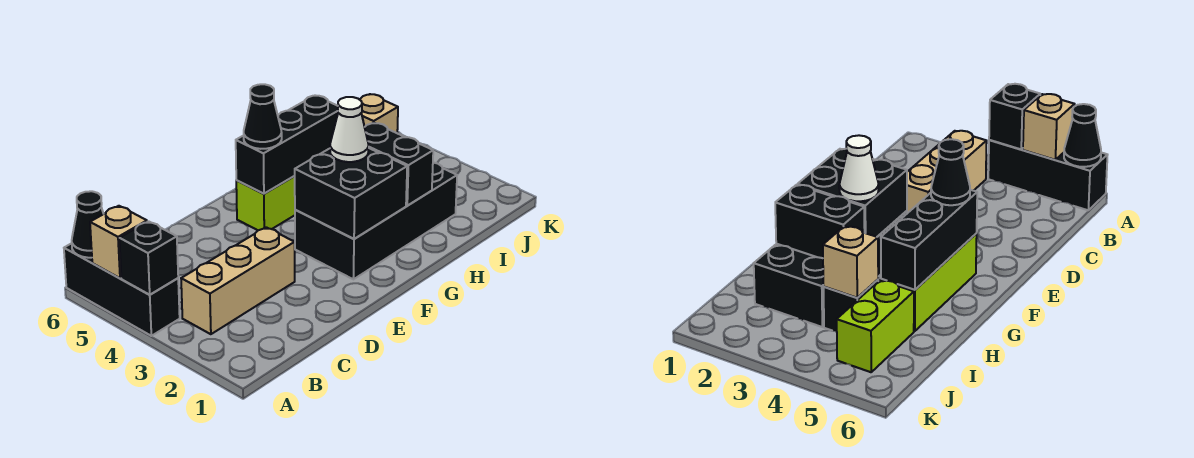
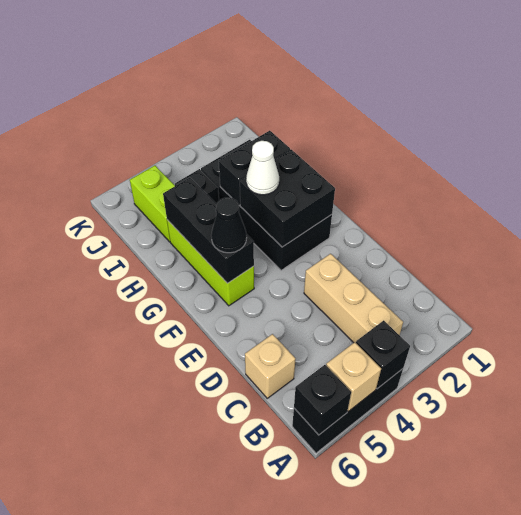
black cone A6 level 2 -> black brick A6 level 2
tan brick I4 level 2 -> tan brick C6 level 1

